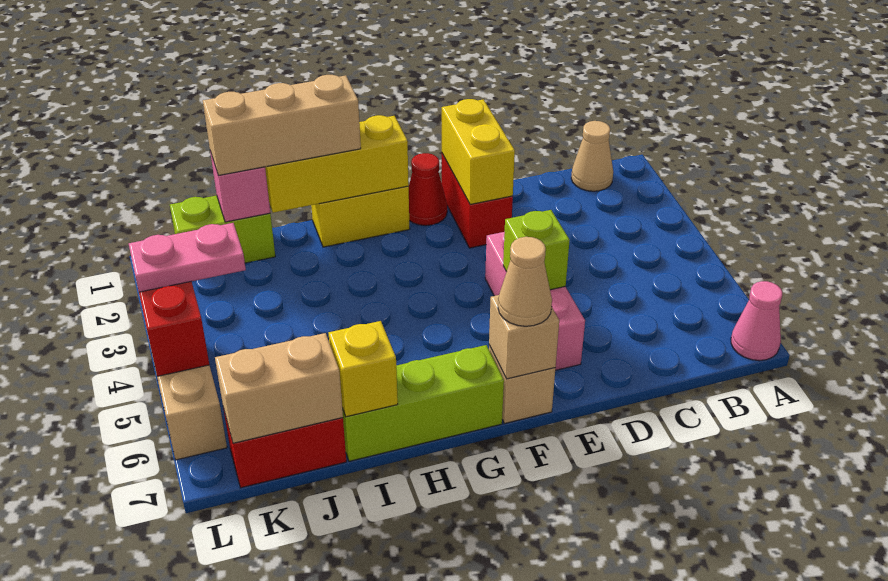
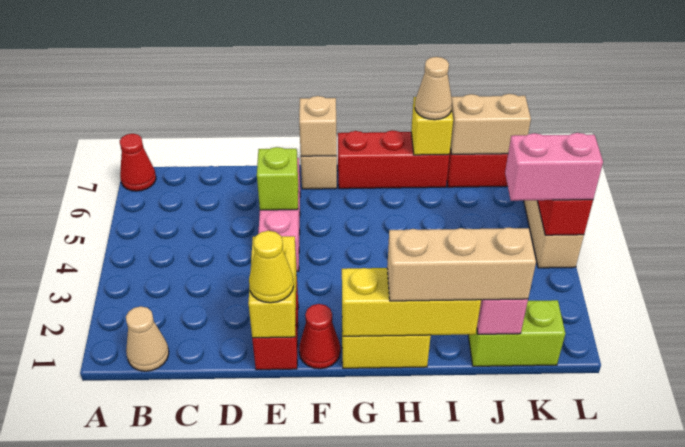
pink cone A7 level 1 -> red cone A7 level 1
none -> yellow cone E1 level 3
tan cone F7 level 3 -> tan cone I7 level 3
lime brick G7:I7 level 1 -> red brick G7:I7 level 1
pink plate K4:L4 level 3 -> pink brick K4:L4 level 3

